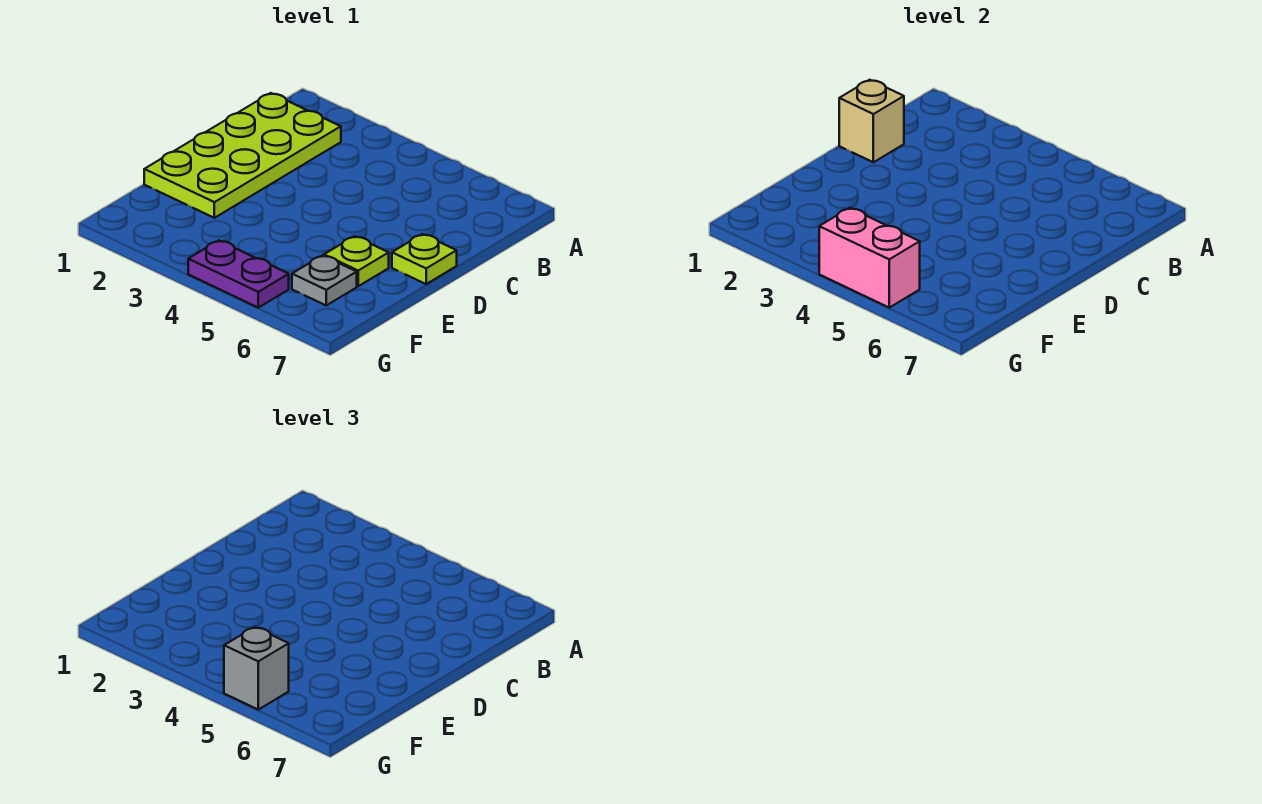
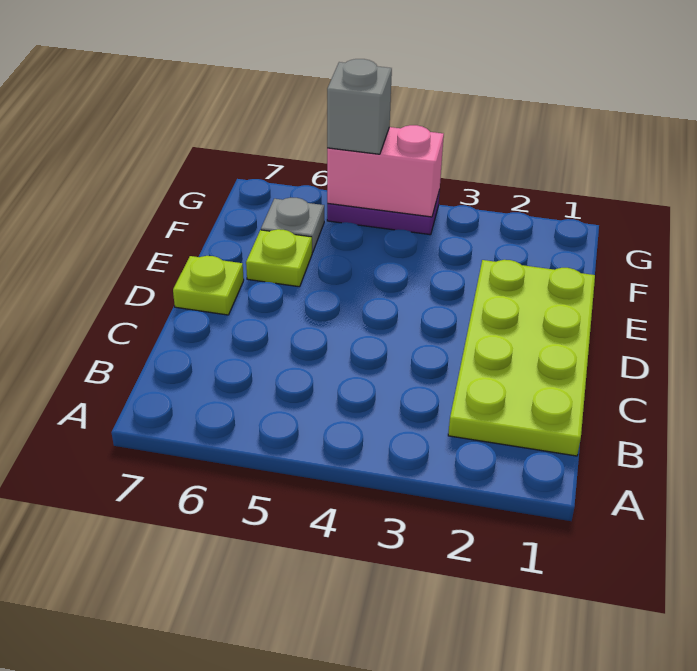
tan brick C1 level 2 -> none

